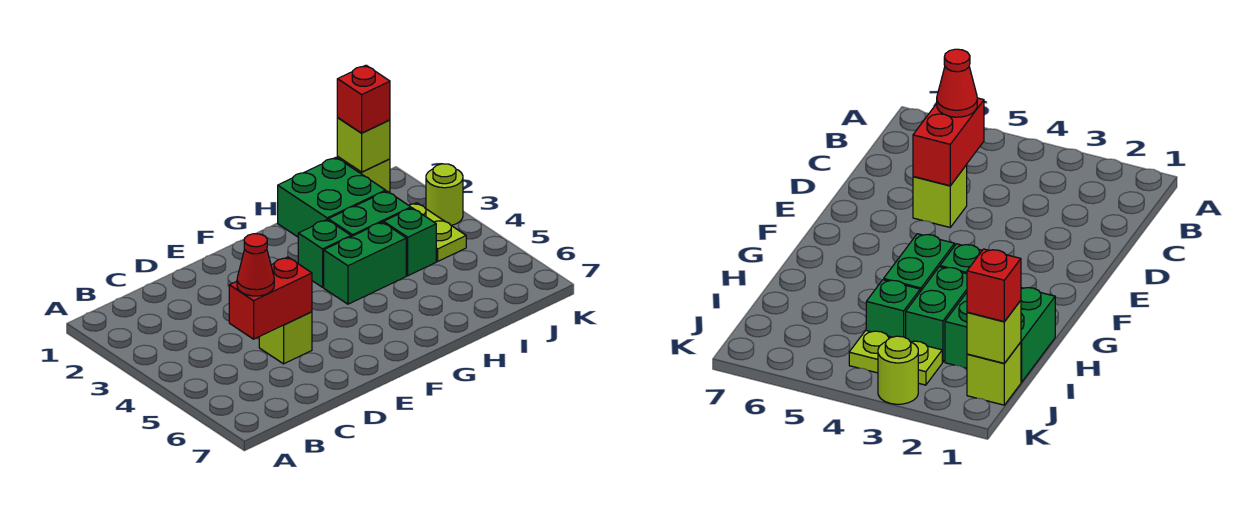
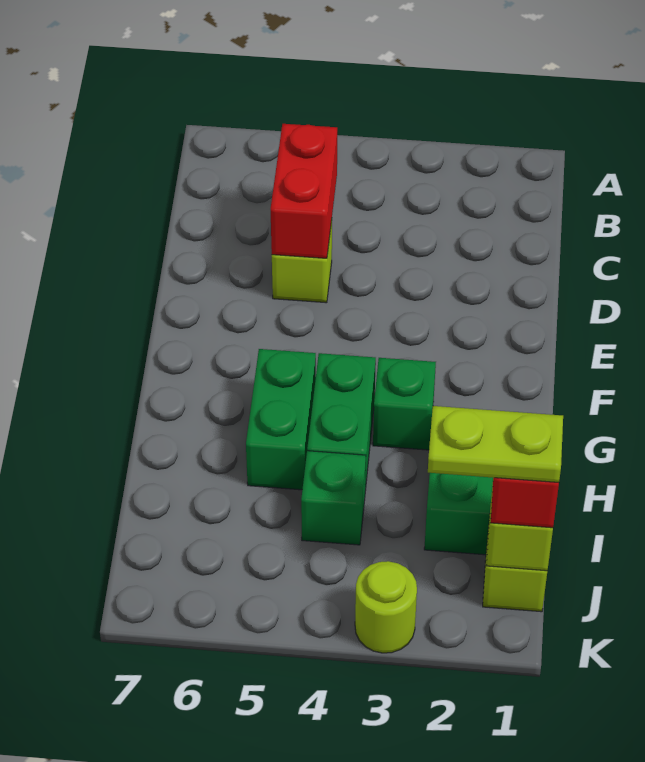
red cone C5 level 3 -> none
green brick H3:I3 level 1 -> green brick G5:H5 level 1
lime plate J3:J4 level 1 -> lime plate J1:J2 level 4

